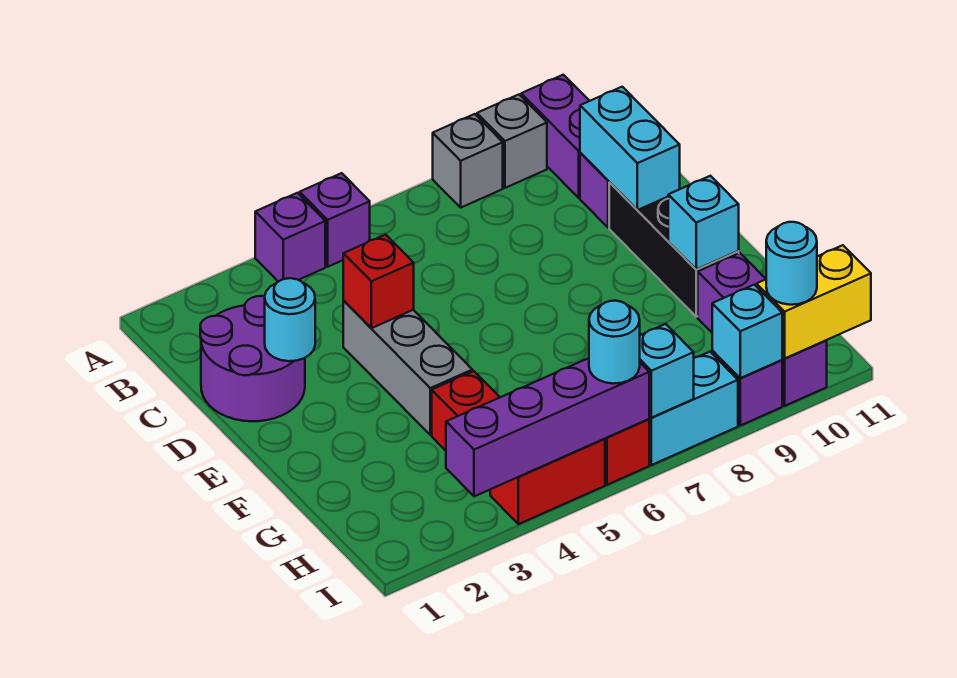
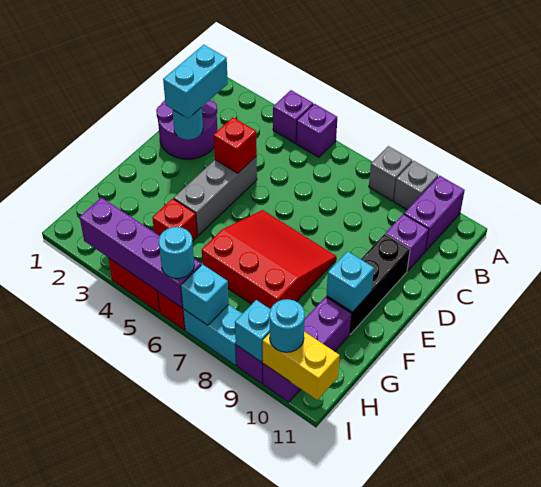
cyan brick C10:D10 level 2 -> cyan brick C2:D2 level 3
none -> red slope E6:G8 level 1 top G

